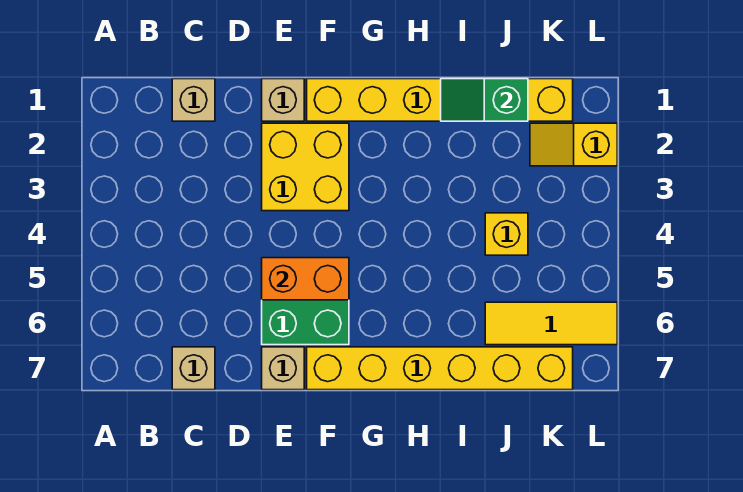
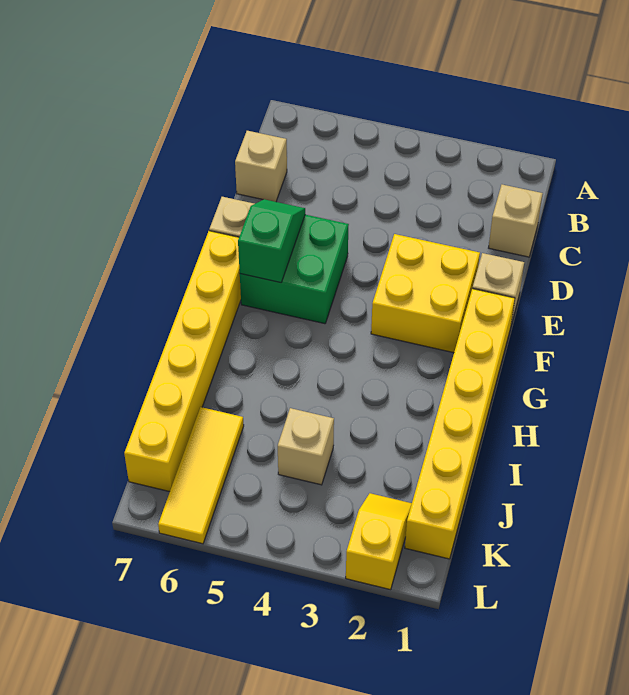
orange brick E5:F5 level 2 -> none
green slope I1:J1 level 2 top J -> green slope E6:F6 level 2 top F
yellow brick J4 level 1 -> tan brick J4 level 1

